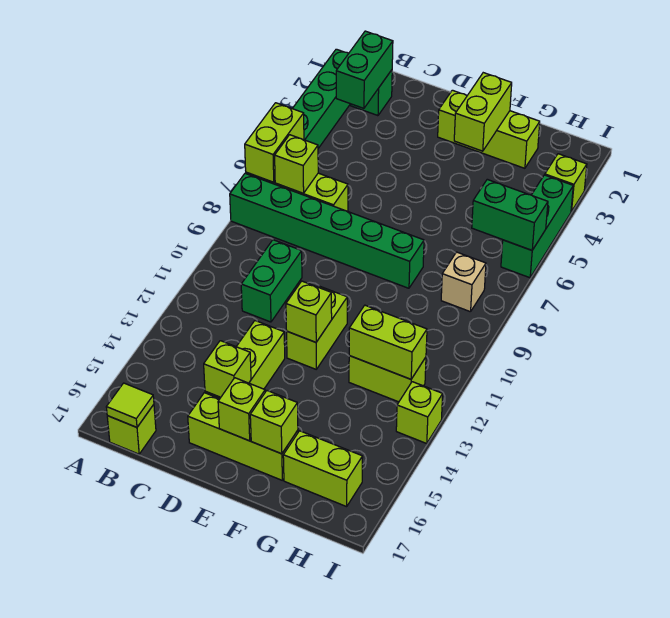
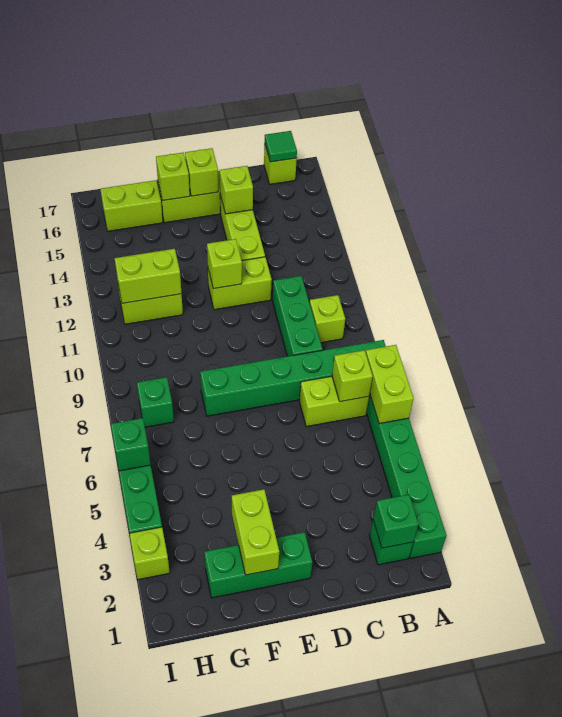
green brick B2:B3 level 2 -> green brick B2 level 2
lime tile B17 level 2 -> green tile B17 level 2
green brick C10:C11 level 1 -> green brick C9:C11 level 1
lime brick E2:G2 level 1 -> green brick E2:G2 level 1
lime brick E11:E12 level 1 -> lime brick D12:E12 level 1
green brick H6:I6 level 2 -> green brick I6 level 2
tan brick H8 level 1 -> green brick H8 level 1
lime brick I13 level 1 -> lime brick B10 level 1

